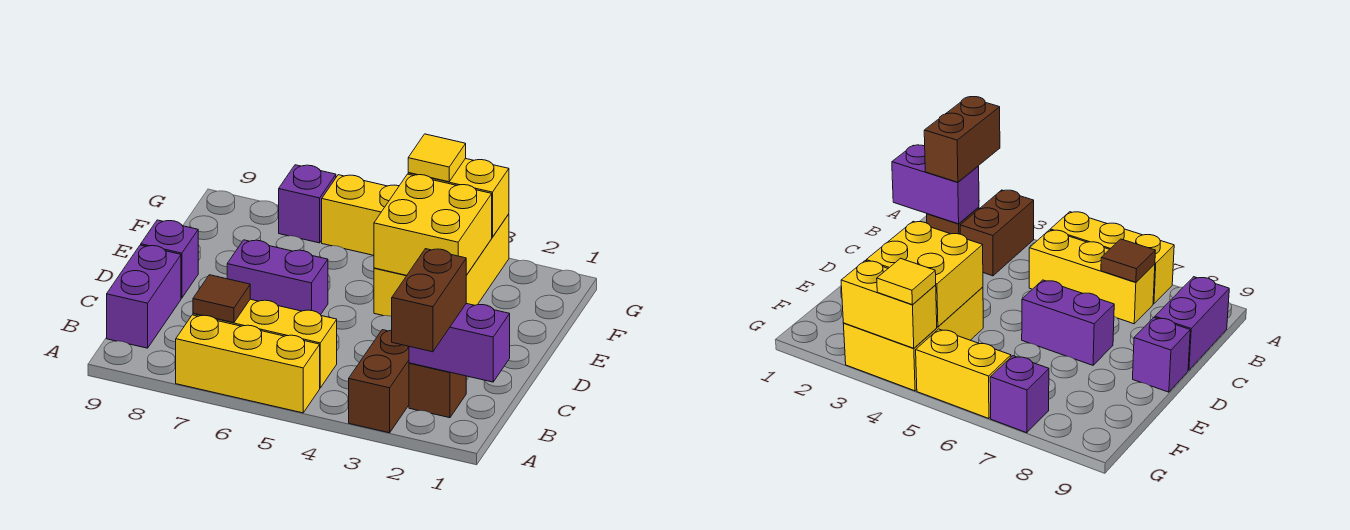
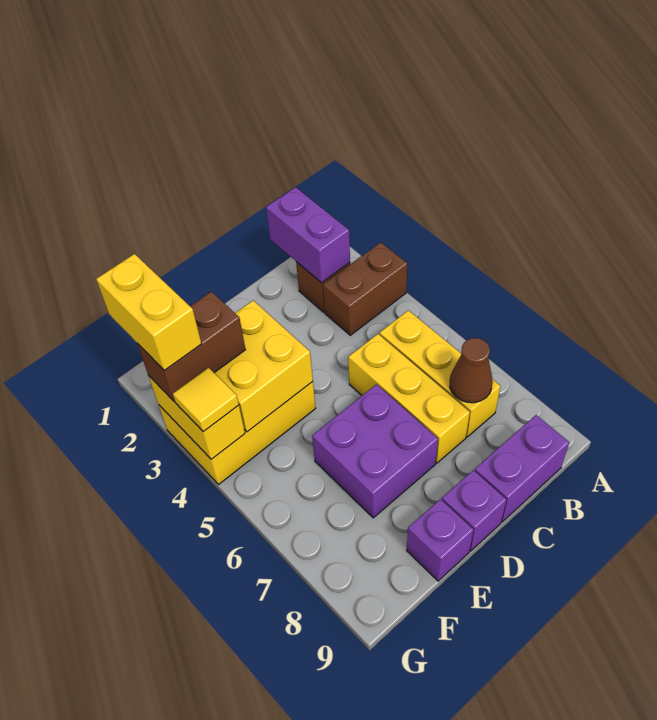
brown brick A2:B2 level 3 -> brown brick F3:G3 level 3
yellow brick A5:A7 level 1 -> yellow brick C5:C7 level 1
brown tile B7 level 2 -> brown cone B7 level 2
purple brick D6:D7 level 1 -> purple brick D6:E7 level 1
yellow brick G5:G6 level 1 -> yellow brick G2:G3 level 4
purple brick G7 level 1 -> purple brick E9 level 1

